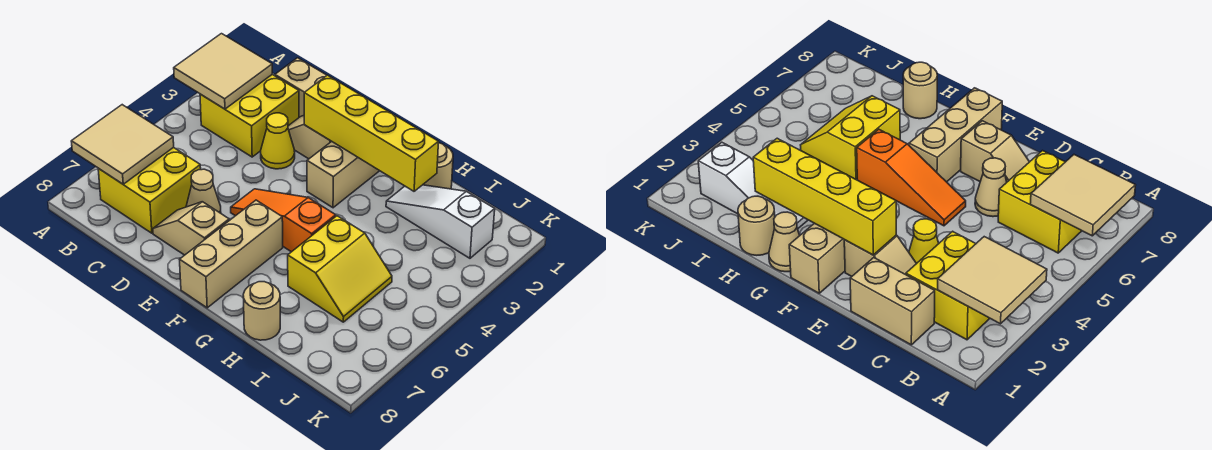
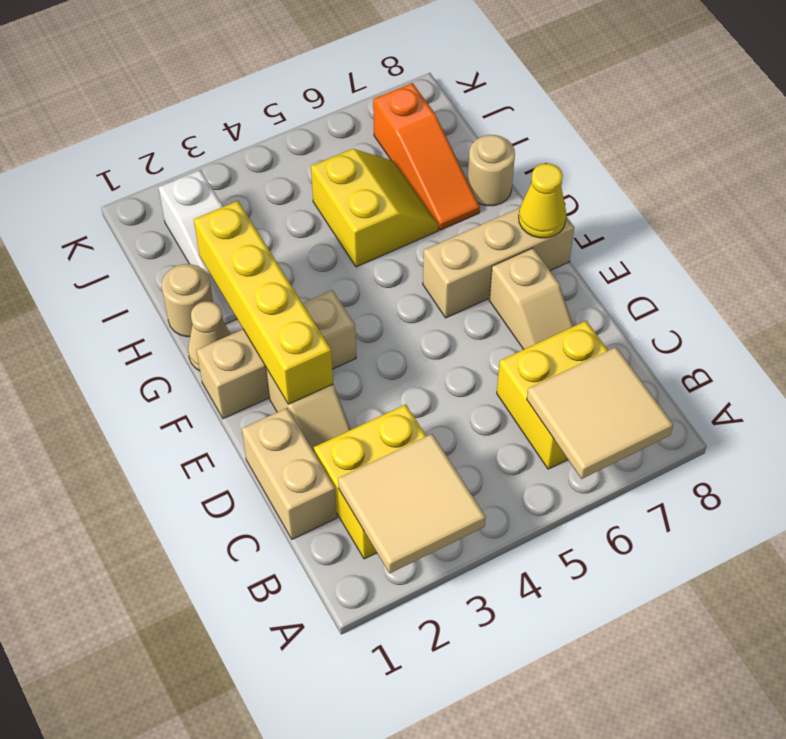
yellow cone D3 level 1 -> yellow cone F8 level 2
tan cone D6 level 1 -> none
orange slope E5:G5 level 1 top G -> orange slope H7:J7 level 1 top J
yellow slope H5:I6 level 1 top H -> yellow slope H5:I6 level 1 top 5

